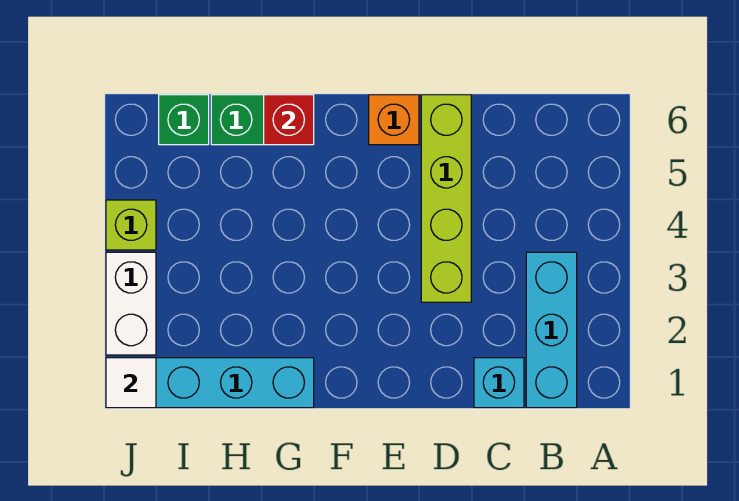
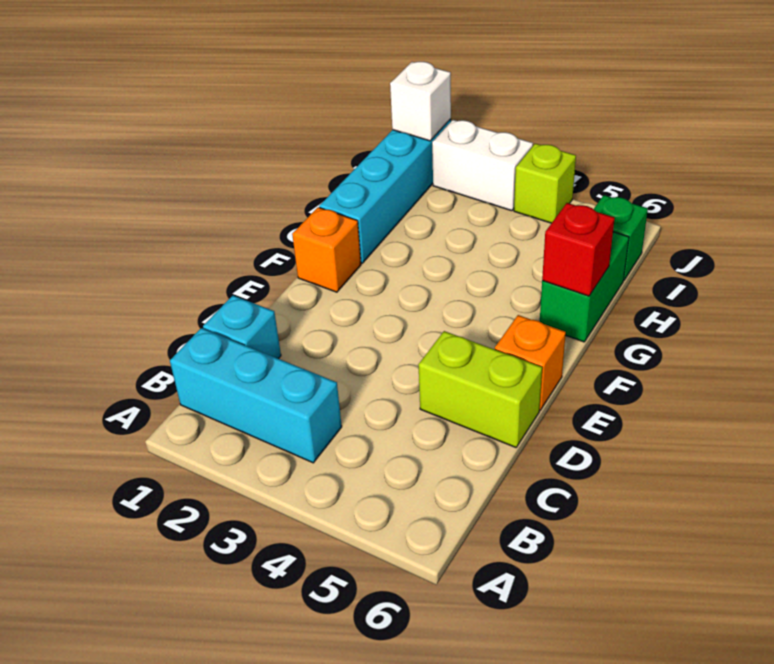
lime brick D3:D6 level 1 -> lime brick D5:D6 level 1
none -> orange brick F1 level 1
white tile J1 level 2 -> white brick J1 level 2

